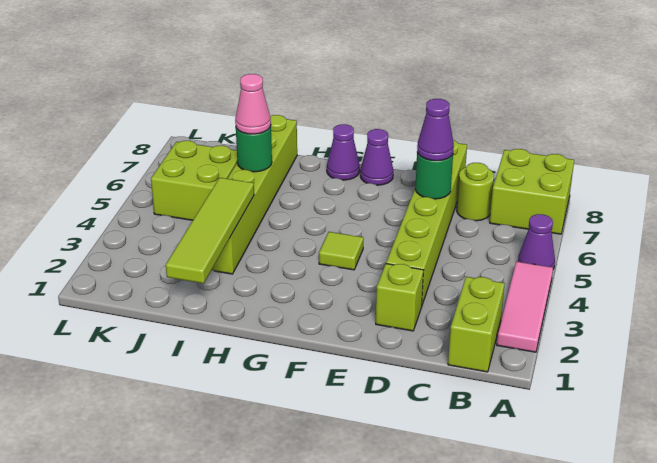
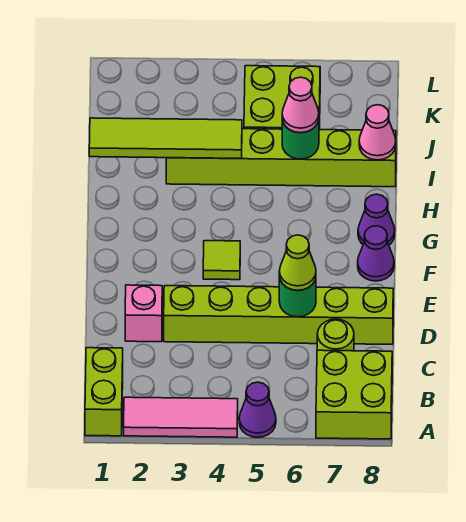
lime brick B1:B2 level 1 -> lime brick A1:B1 level 1
lime brick D2 level 1 -> pink brick D2 level 1
purple cone D6 level 3 -> lime cone D6 level 3
none -> pink cone I8 level 2

